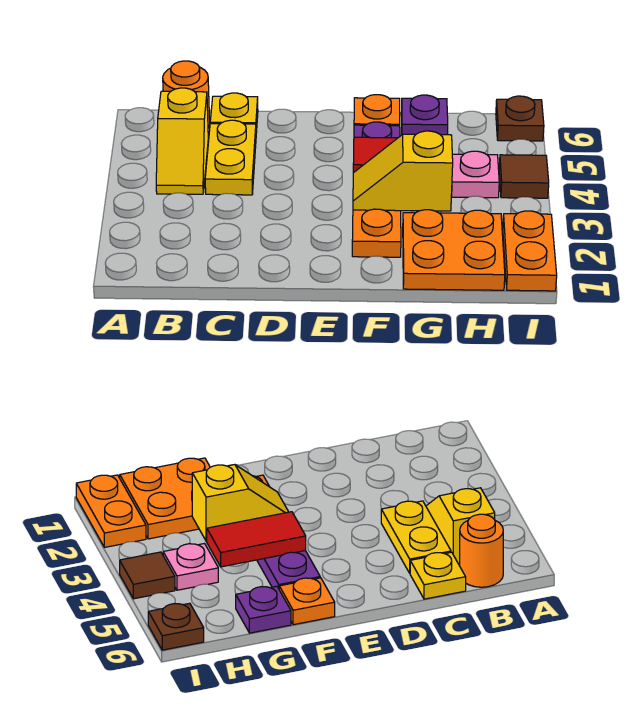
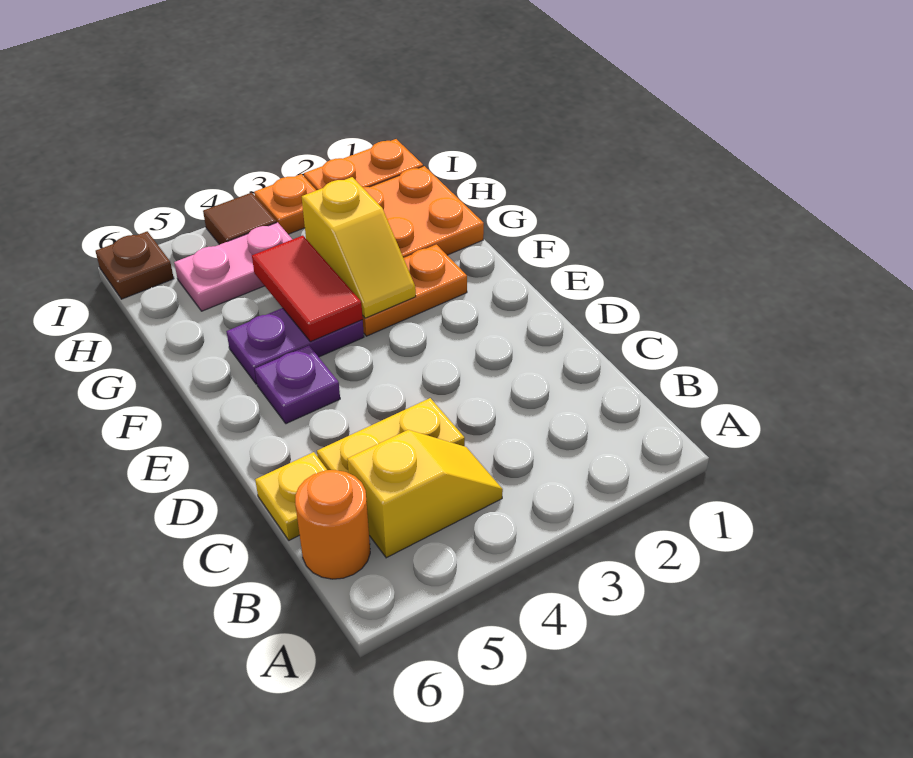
orange plate F6 level 1 -> orange plate I3 level 1
purple plate G6 level 1 -> purple plate E5 level 1
pink plate H4 level 1 -> pink plate H4:H5 level 1

